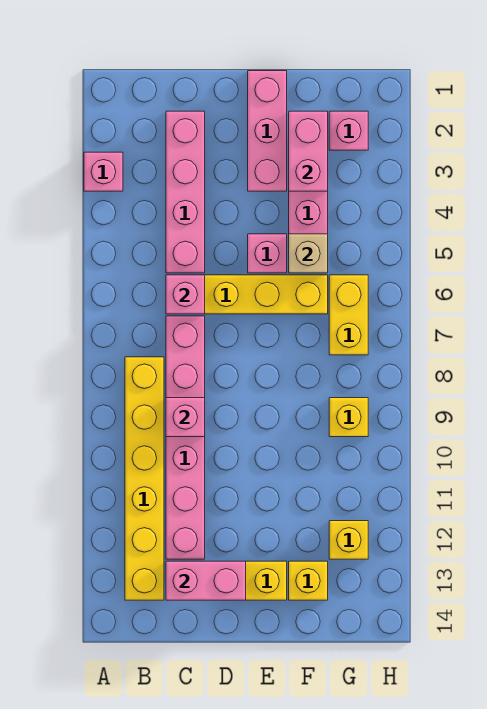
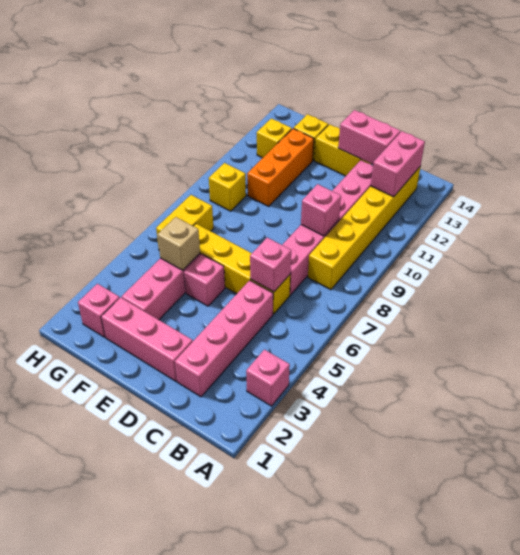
pink brick E1:E3 level 1 -> pink brick D2:F2 level 1
pink brick F2:F3 level 2 -> pink brick B12:B13 level 2
none -> orange brick F10:F12 level 1

